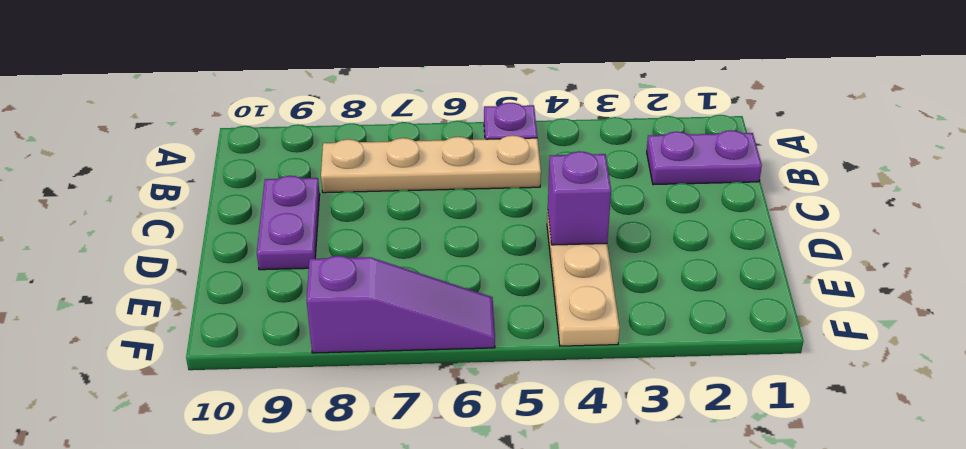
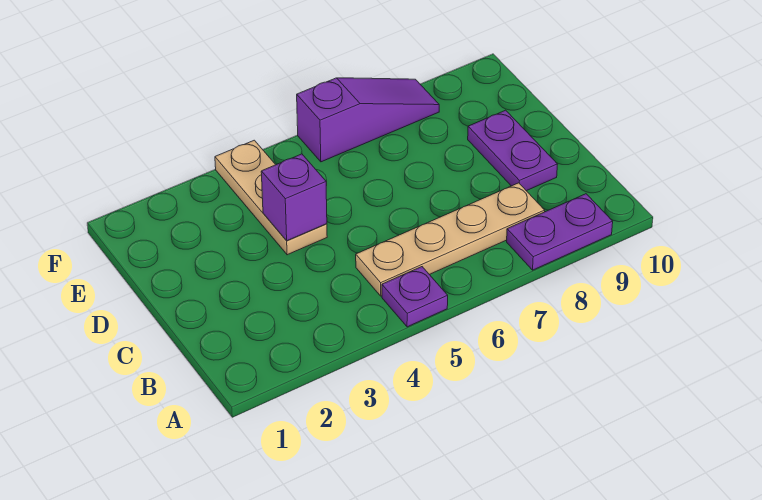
purple plate B1:B2 level 1 -> purple plate A8:A9 level 1
purple slope F6:F8 level 1 top 8 -> purple slope F6:F8 level 1 top 6

